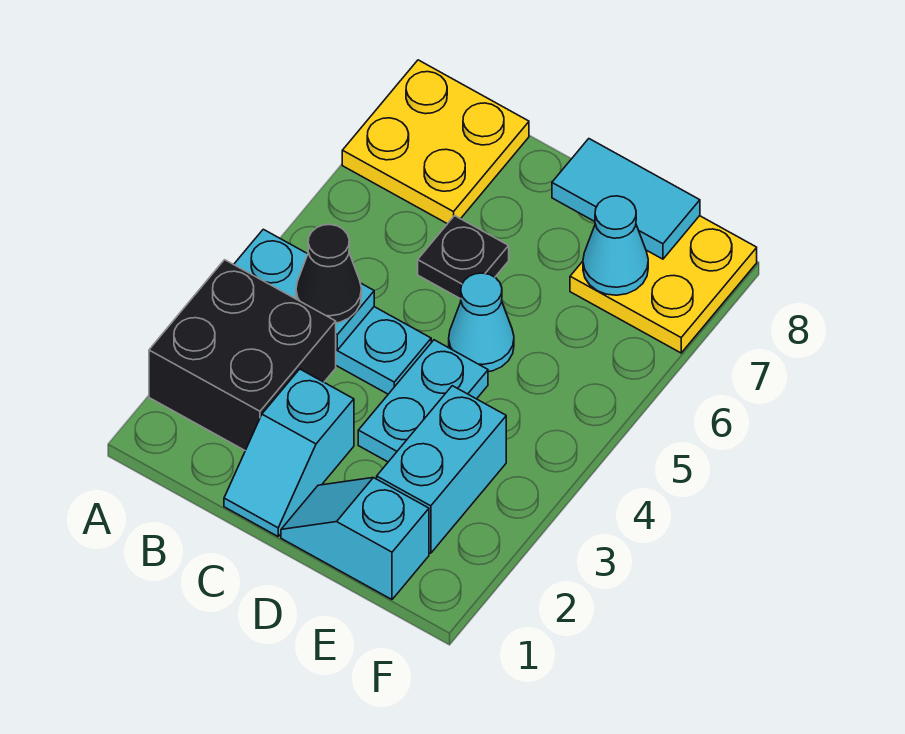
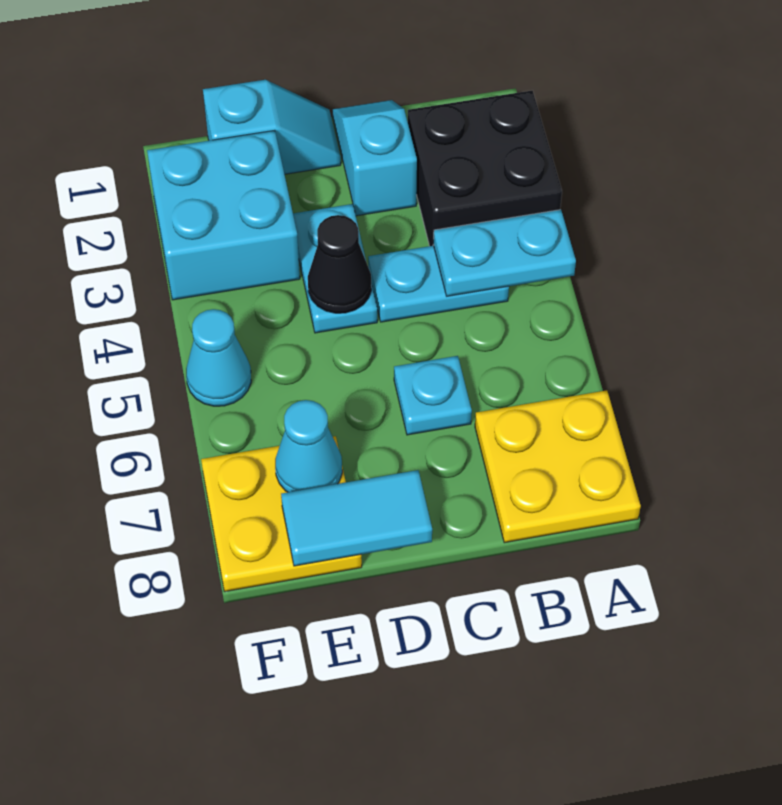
black cone B4 level 3 -> black cone D4 level 2
black plate C6 level 1 -> cyan plate C6 level 1
cyan cone D5 level 1 -> cyan cone F5 level 1
cyan brick E2:E3 level 1 -> cyan brick E2:F3 level 1

